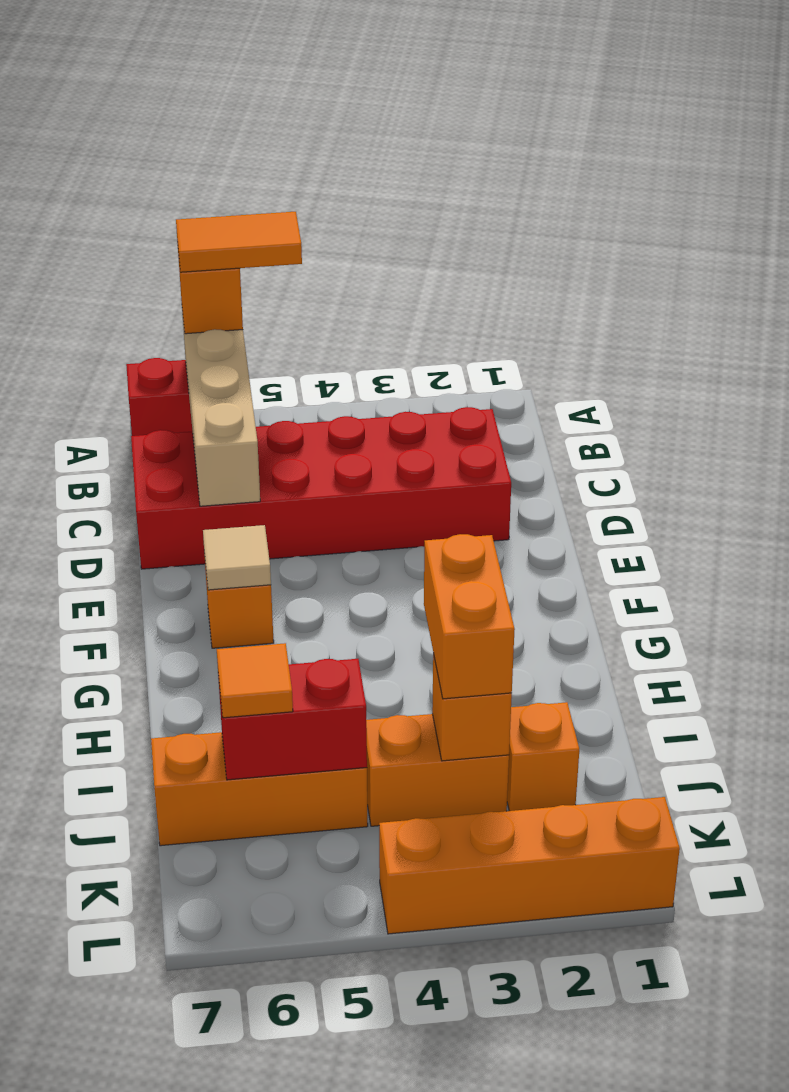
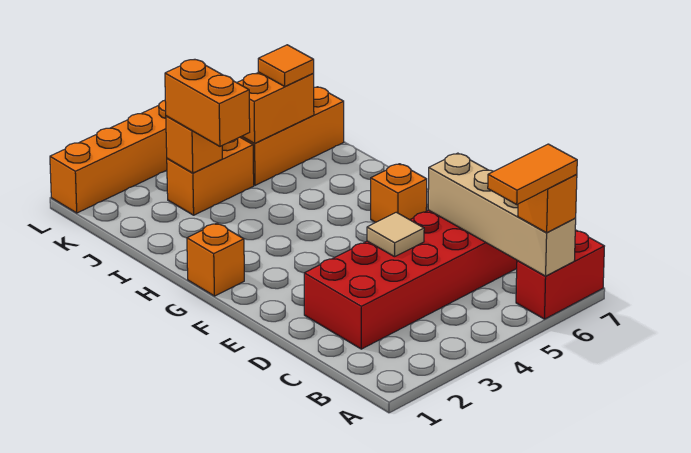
tan tile F6 level 2 -> tan tile D4 level 2
orange brick J2 level 1 -> orange brick G1 level 1
red brick J5:J6 level 2 -> orange brick J5:J6 level 2

